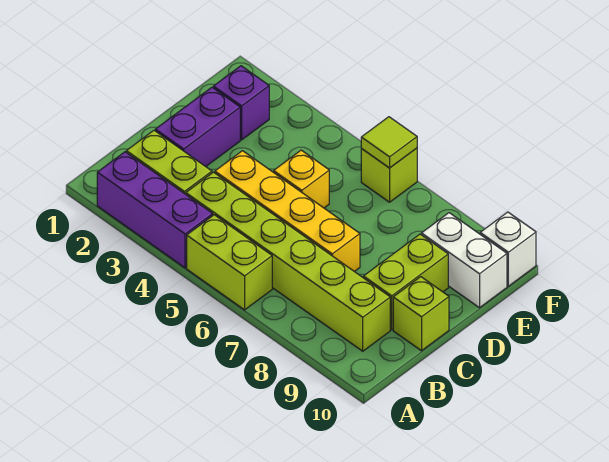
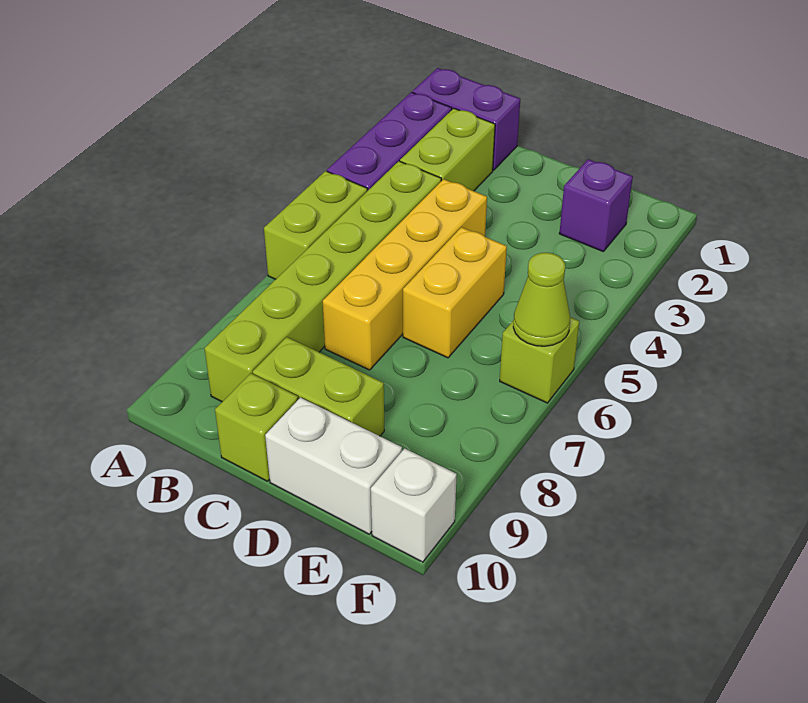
purple brick C2:D2 level 1 -> purple brick A1:B1 level 1
yellow brick D5 level 1 -> yellow brick D5:D6 level 1
white brick E9:E10 level 1 -> white brick D10:E10 level 1
lime tile F6 level 2 -> lime cone F6 level 2

